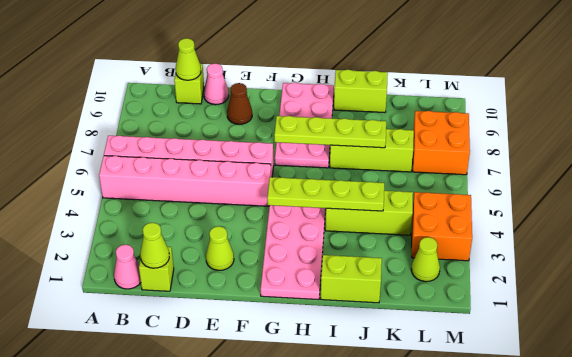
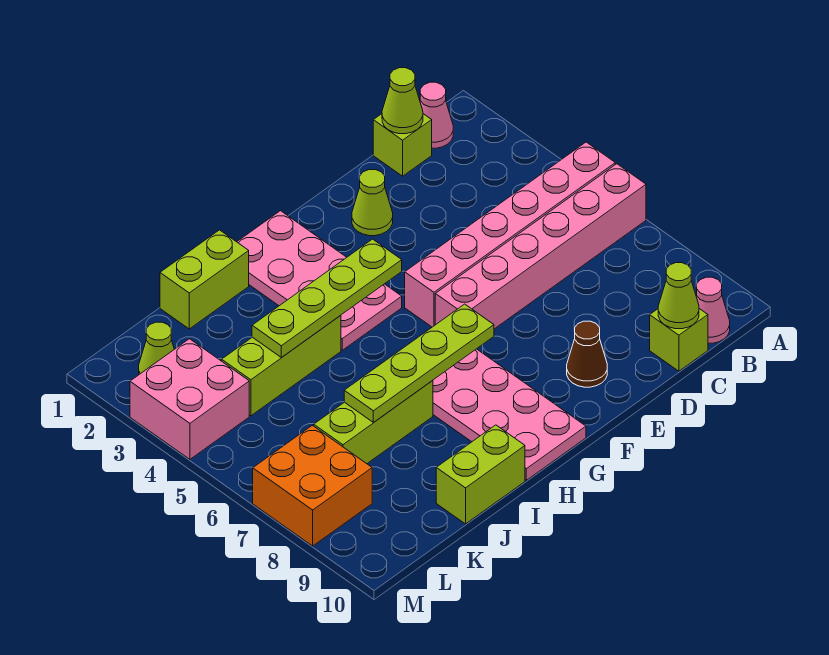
pink cone D10 level 1 -> pink cone B10 level 1
orange brick L3:M4 level 1 -> pink brick L3:M4 level 1

